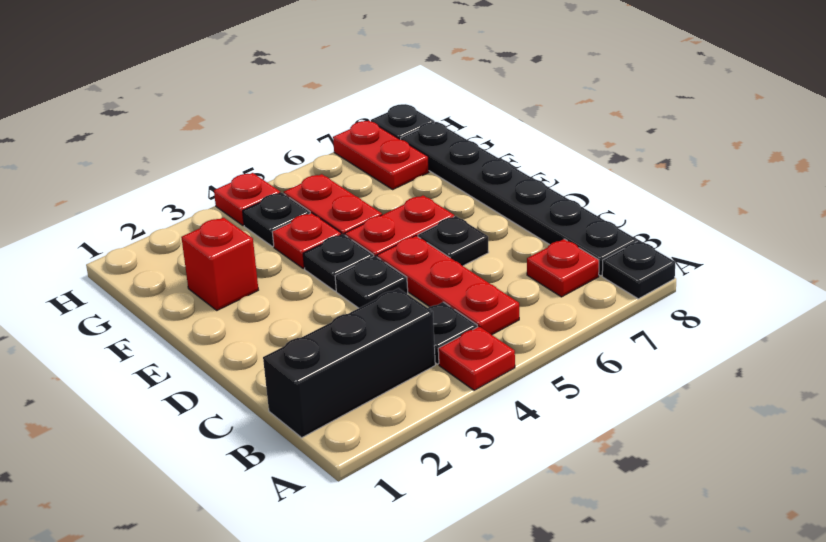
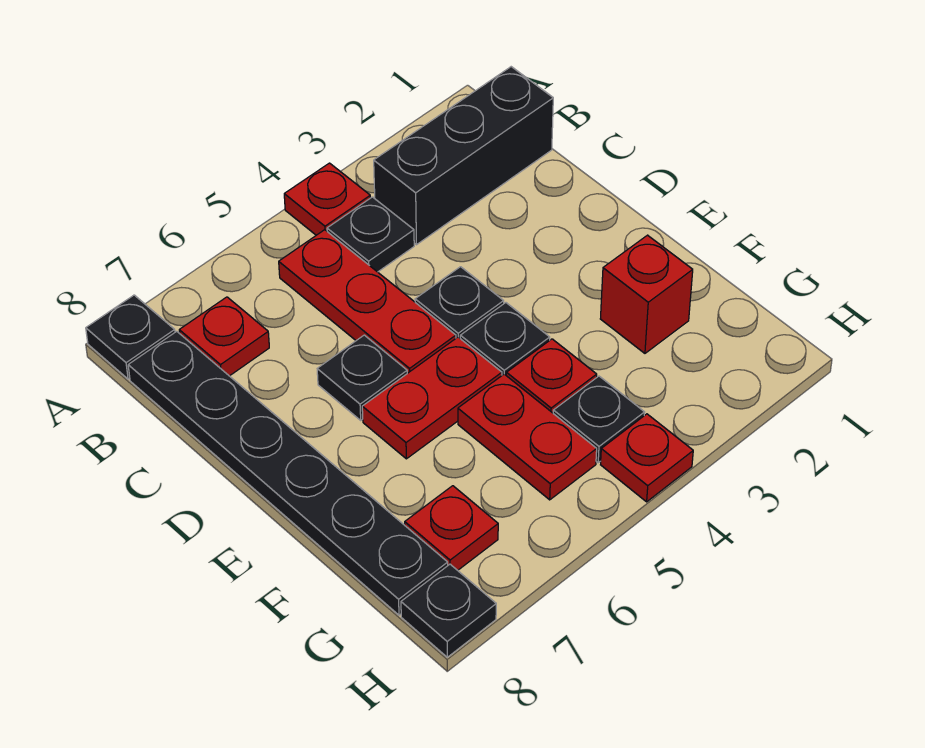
red plate G7:H7 level 1 -> red plate G7 level 1

